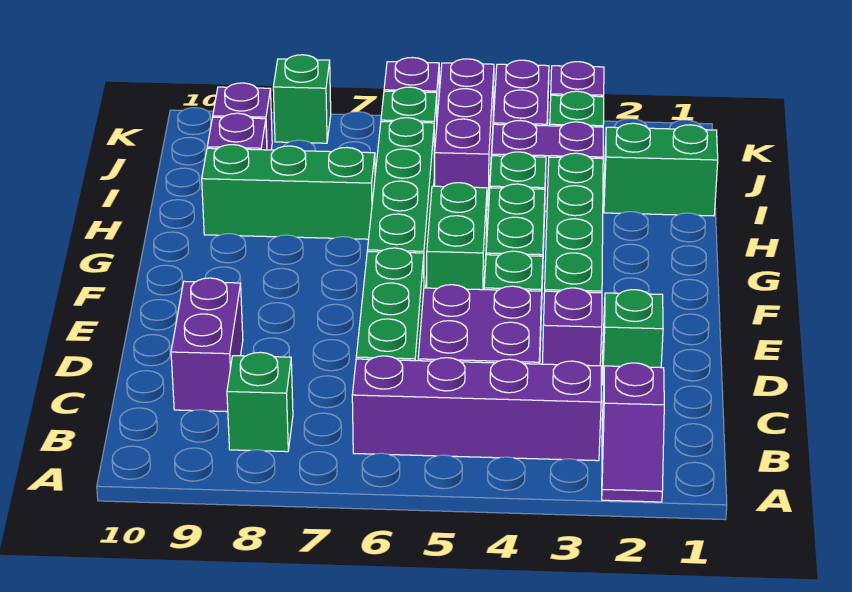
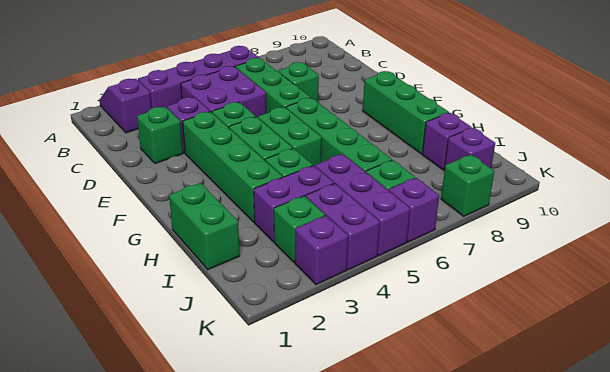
green brick B8 level 1 -> green brick D7 level 1
purple brick C9:D9 level 1 -> none
green brick H7:H9 level 1 -> green brick F9:H9 level 1
green brick I1:I2 level 1 -> green brick H1:I1 level 1

